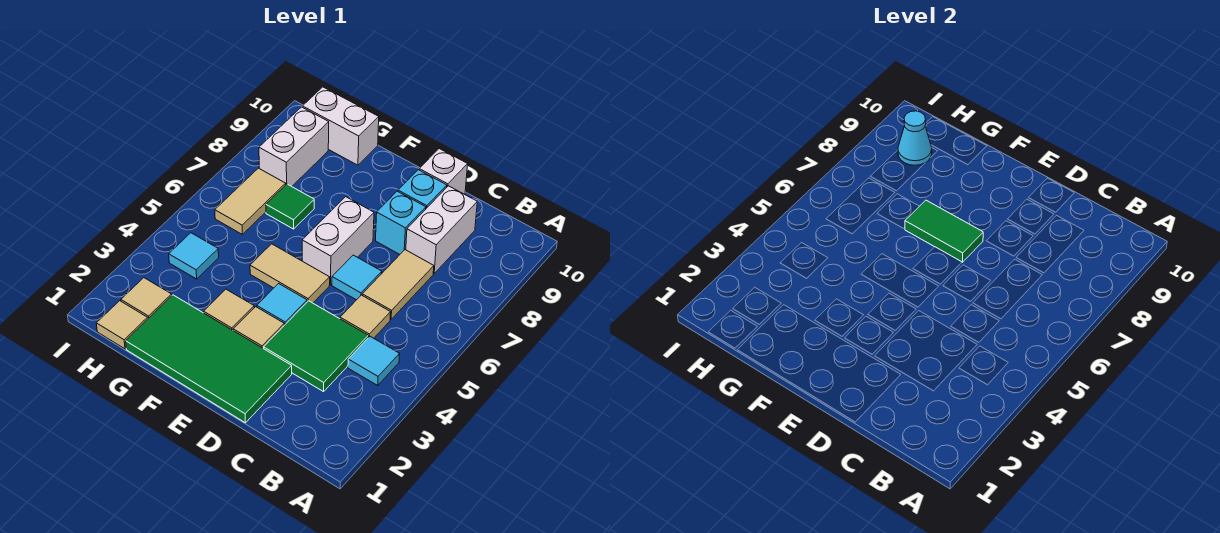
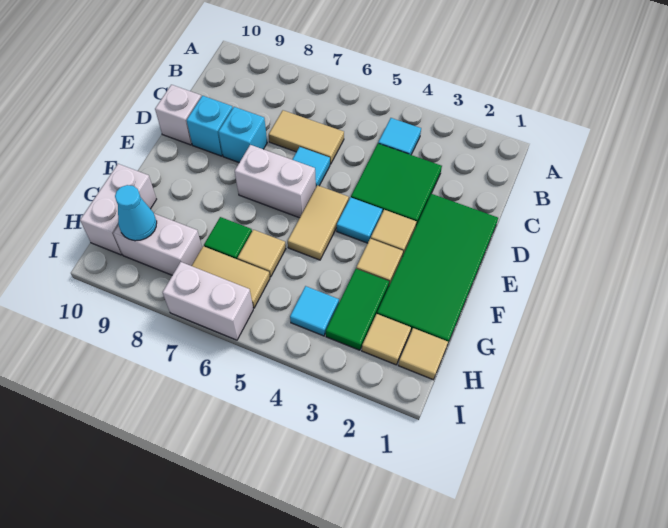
tan tile C5 level 1 -> tan tile G6 level 1
white brick C8:C9 level 1 -> white brick I6:I7 level 1
green tile E7:F7 level 2 -> green tile G3:H3 level 1

